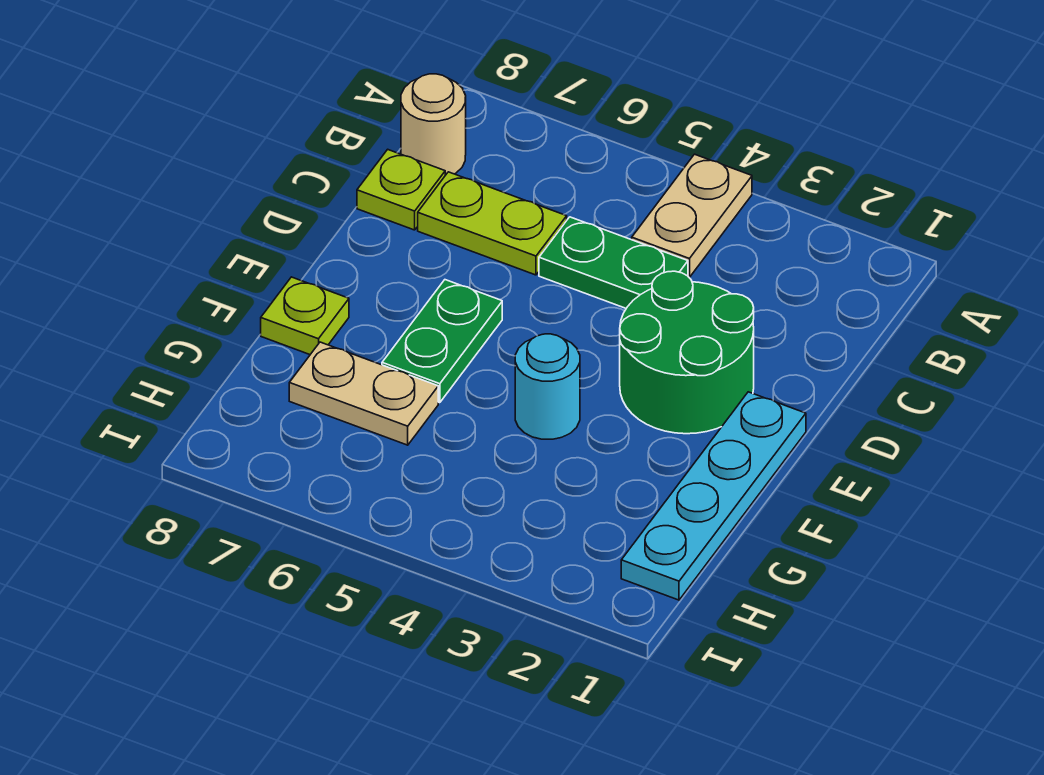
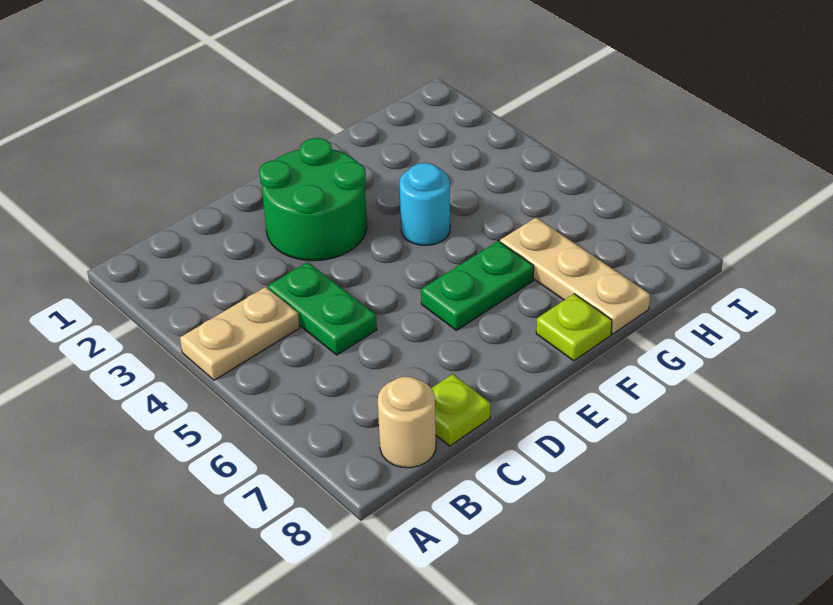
lime plate C6:C7 level 1 -> none
cyan plate E1:H1 level 1 -> none
tan plate G6:G7 level 1 -> tan plate G6:G8 level 1

